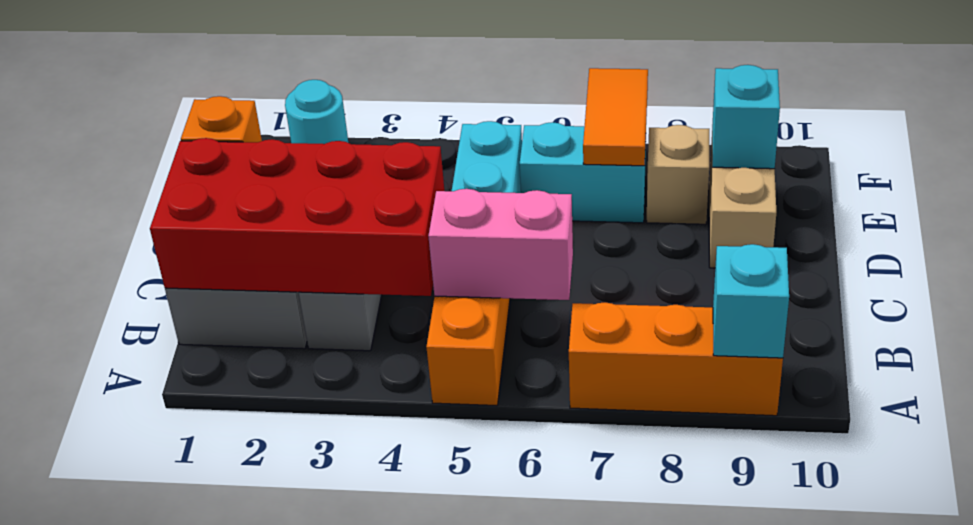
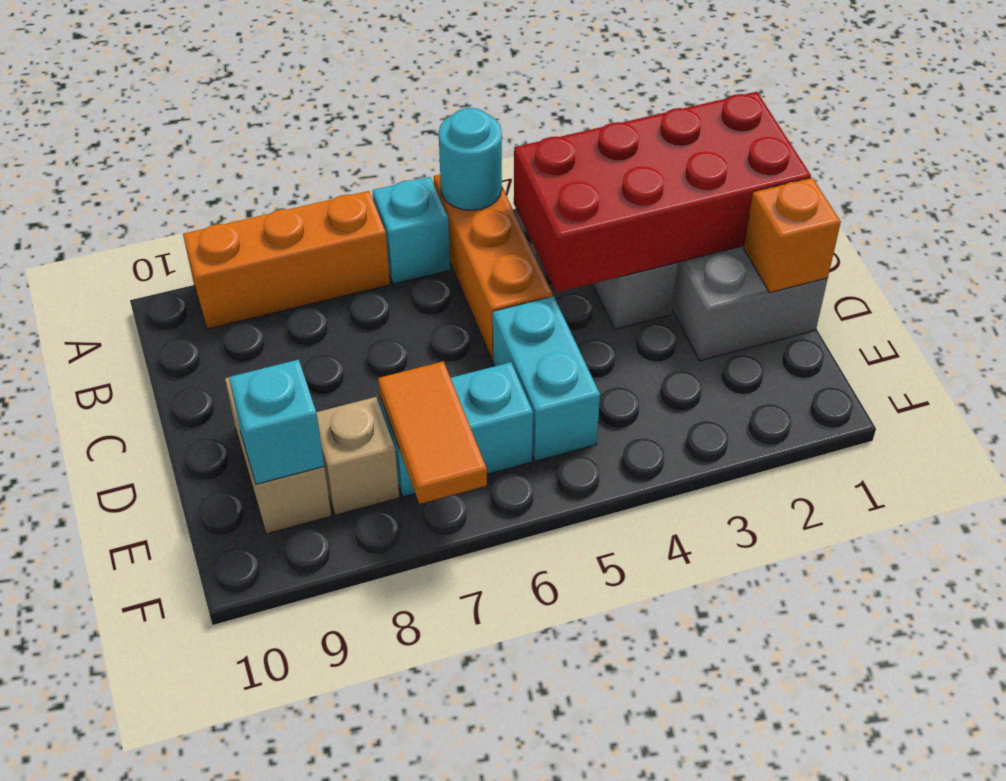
cyan brick A9 level 2 -> cyan brick A6 level 1
pink brick B5:B6 level 2 -> none
cyan round brick F2 level 1 -> cyan round brick A5 level 2

